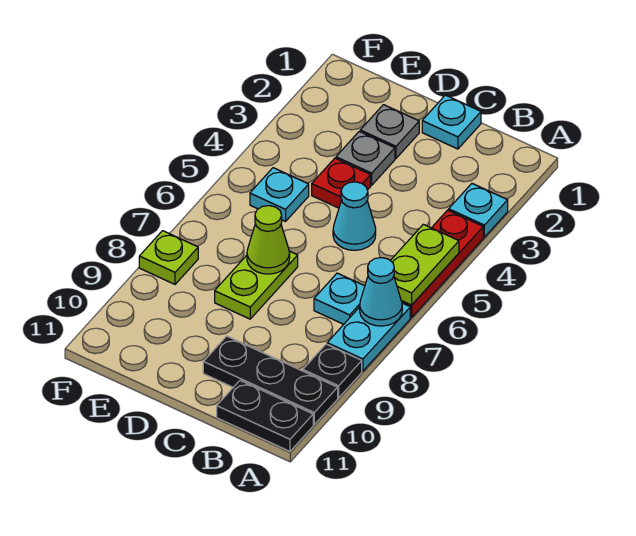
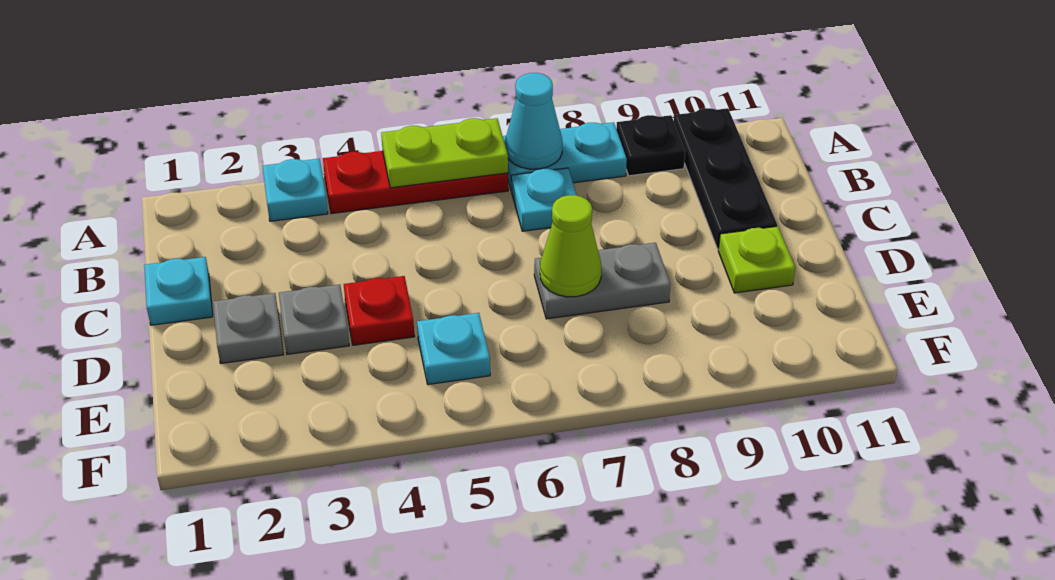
black plate A11:B11 level 1 -> none
cyan cone C5 level 1 -> none
lime plate D7:D8 level 1 -> grey plate D7:D8 level 1
lime plate F8 level 1 -> lime plate D10 level 1

